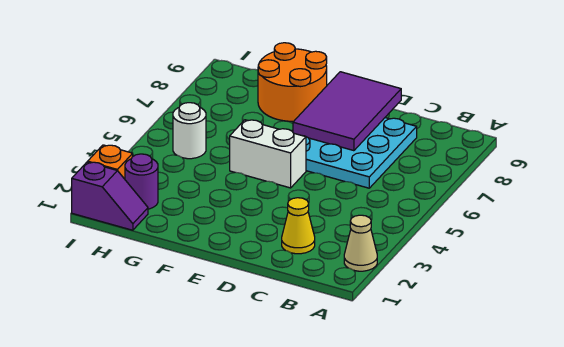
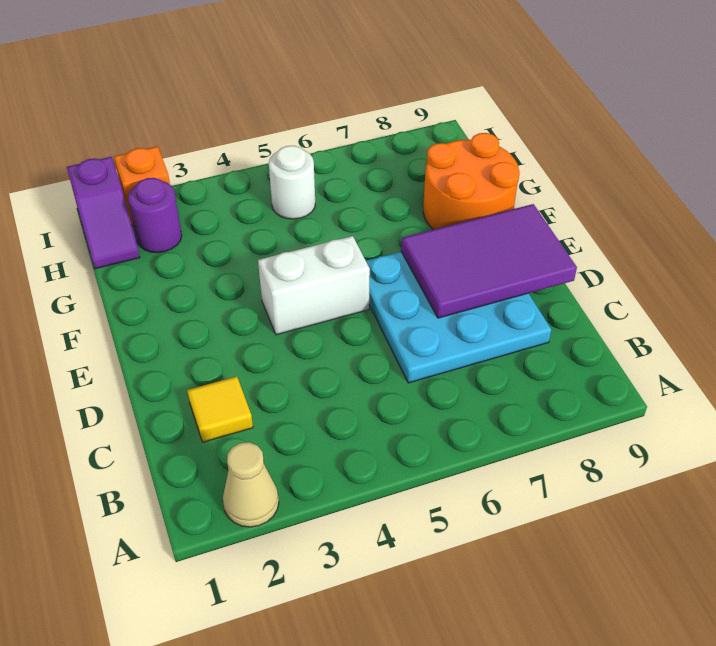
yellow cone C2 level 1 -> yellow tile C2 level 1
white brick E5:F5 level 1 -> white brick E4:E5 level 1

